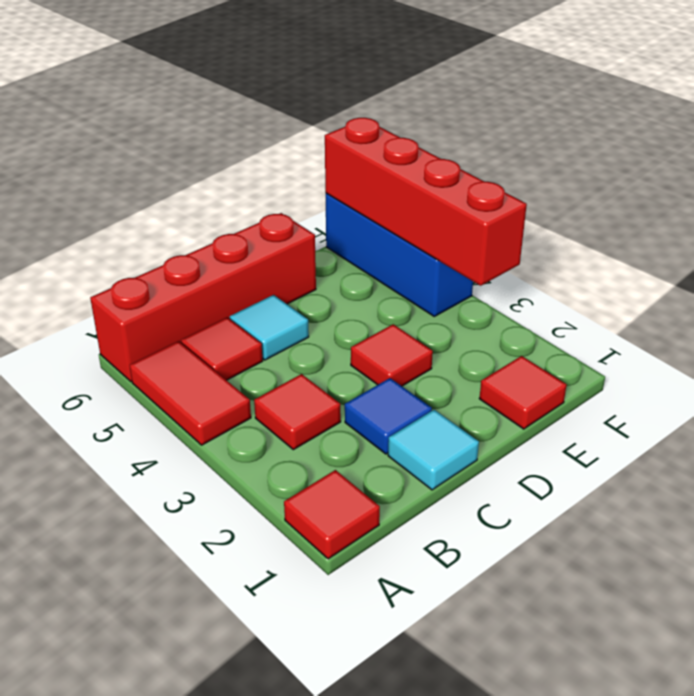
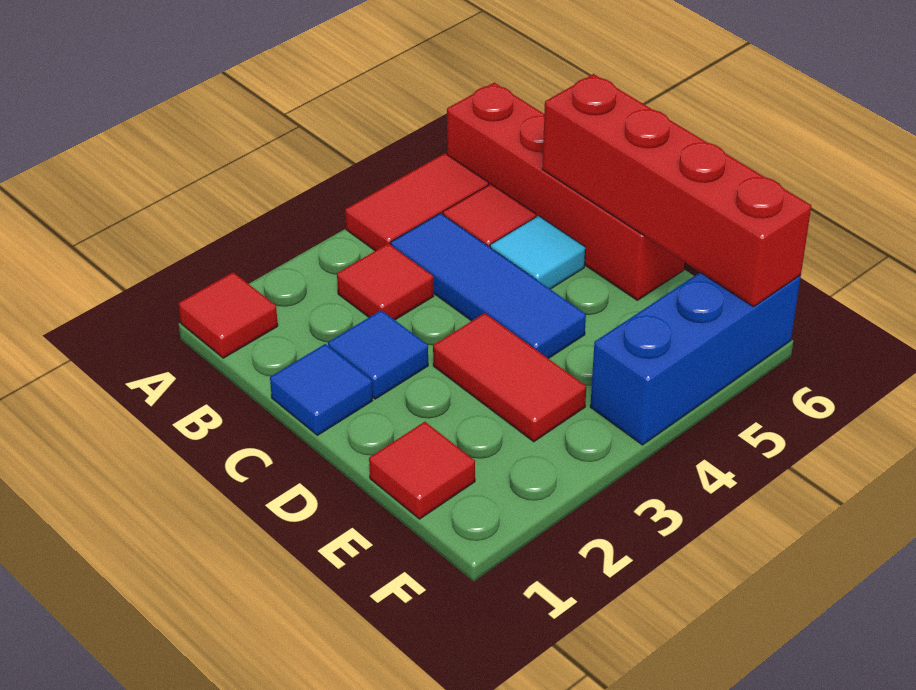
none -> blue tile B4:D4 level 1
cyan tile C1 level 1 -> blue tile C1 level 1
red tile D3 level 1 -> red tile D3:E3 level 1
red brick F3:F6 level 2 -> red brick C6:F6 level 2

